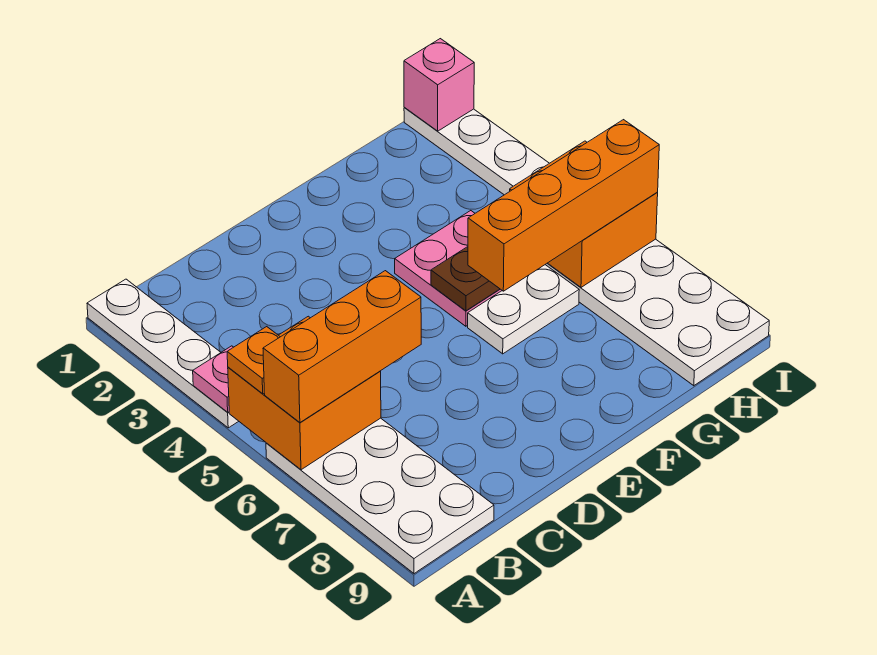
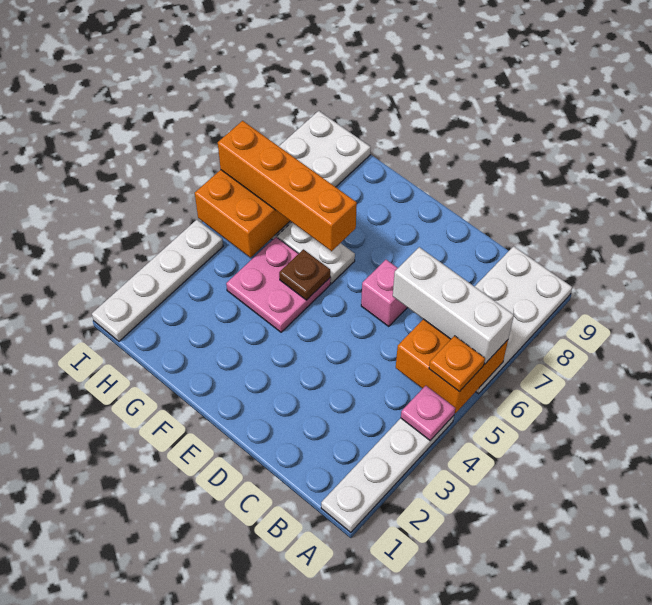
orange brick A6:C6 level 3 -> white brick A6:C6 level 3
pink brick I1 level 2 -> pink brick D6 level 1

